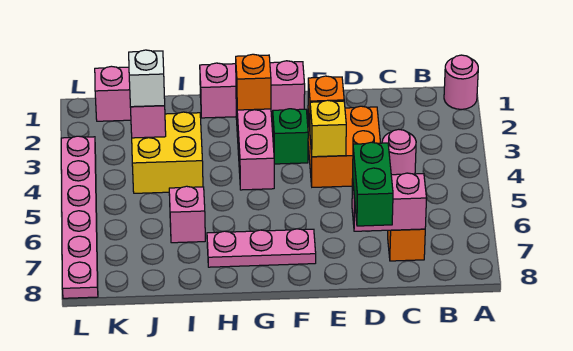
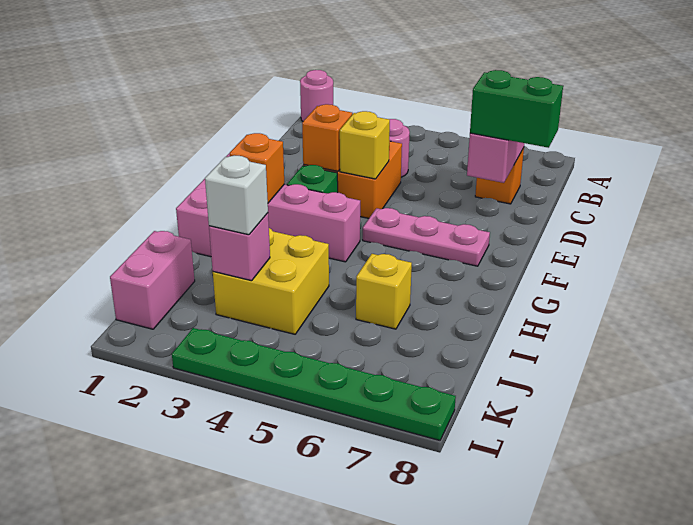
pink plate F7:H7 level 1 -> pink plate F5:F7 level 1
pink brick I6 level 1 -> yellow brick I6 level 1
pink plate L3:L8 level 1 -> green plate L3:L8 level 1

